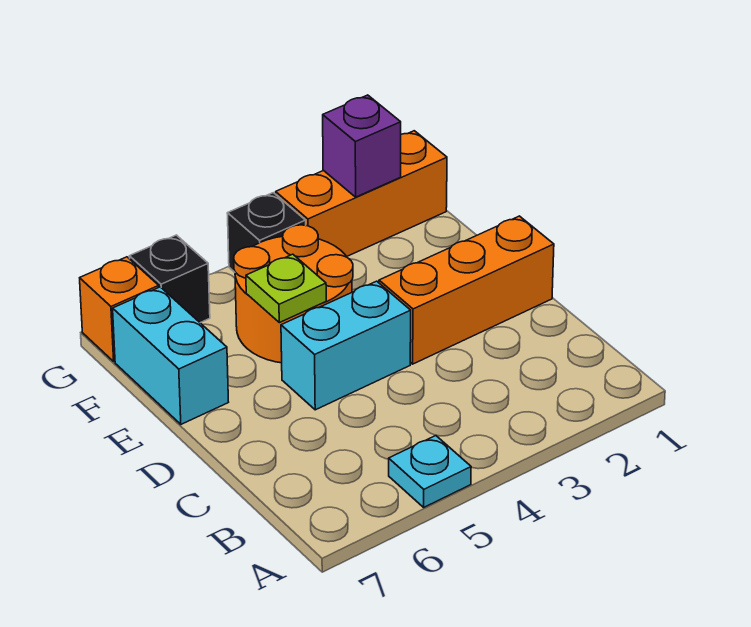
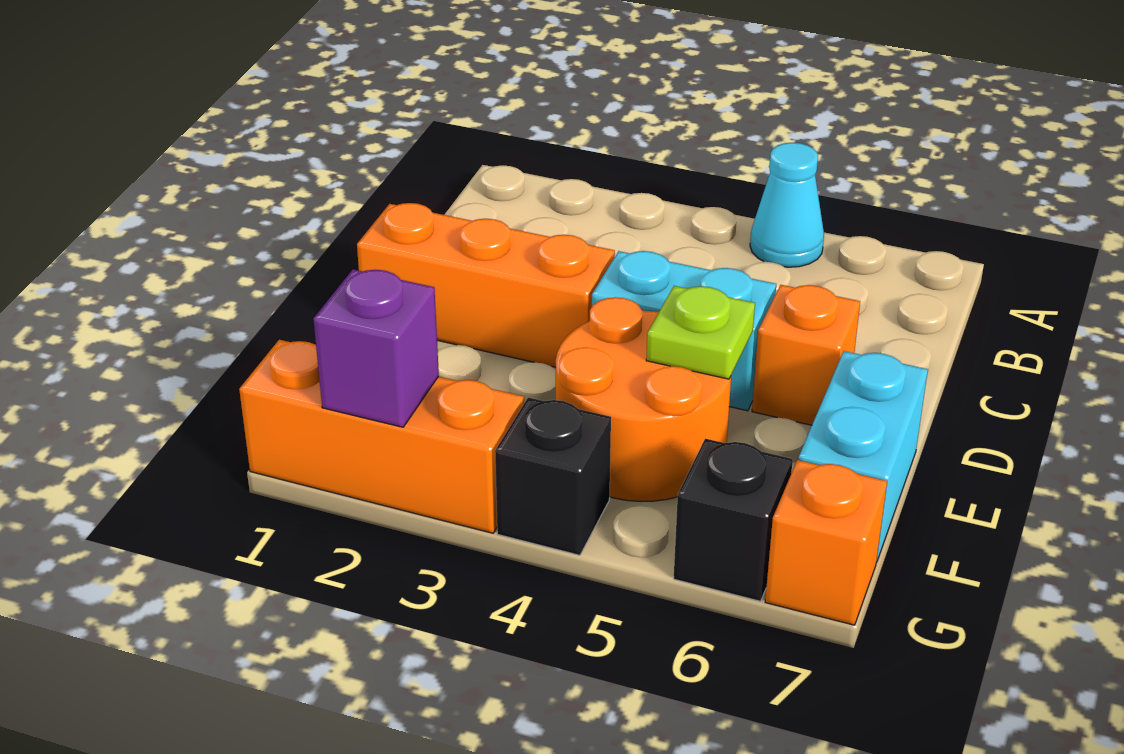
cyan plate A5 level 1 -> cyan cone A5 level 1
none -> orange brick D6 level 1

